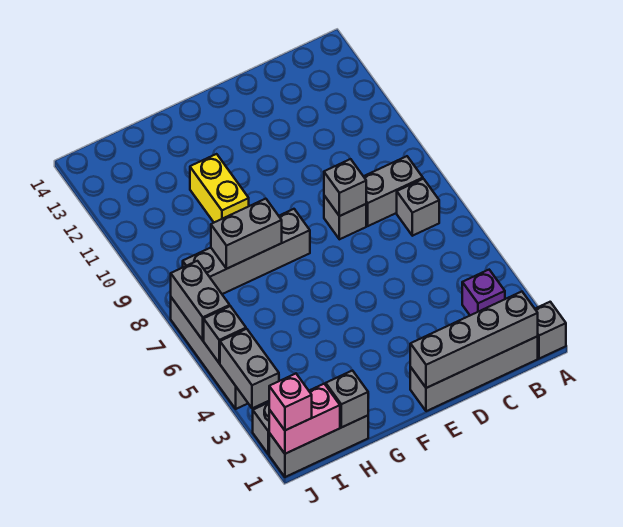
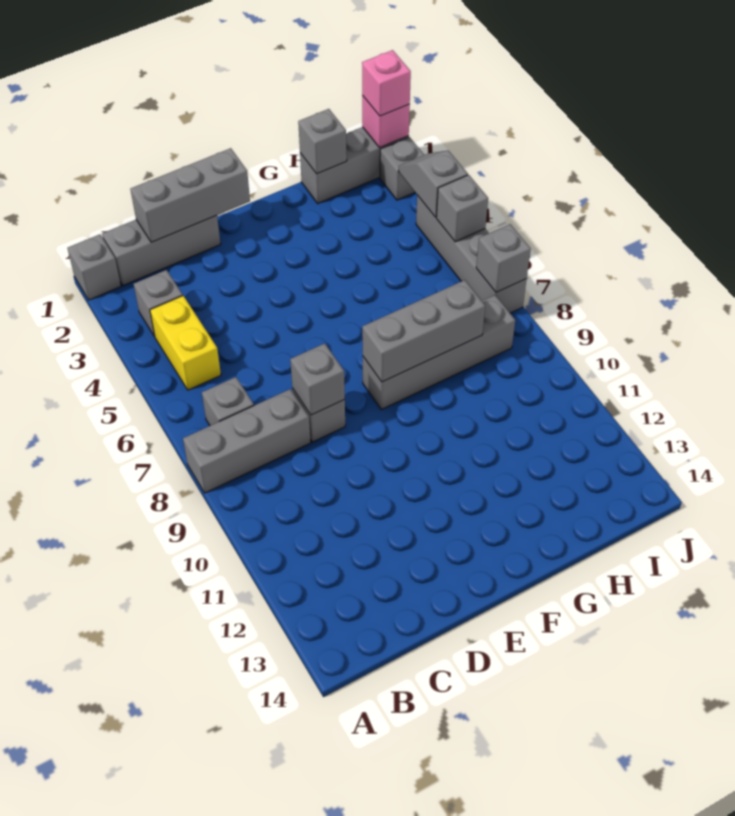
grey brick B1:E1 level 1 -> grey brick B1:D1 level 1
grey brick B1:E1 level 2 -> grey brick C1:E1 level 2
purple brick B3 level 1 -> grey brick B3 level 1
grey brick B8:C8 level 1 -> grey brick A8:C8 level 1
grey brick G8:H8 level 2 -> grey brick F8:H8 level 2
yellow brick G10:G11 level 1 -> yellow brick B4:B5 level 1
pink brick I1:J1 level 2 -> pink brick J1 level 2
grey brick J3:J4 level 2 -> grey slope J3:J4 level 2 top 4
grey brick J6:J7 level 2 -> grey brick J7 level 2

